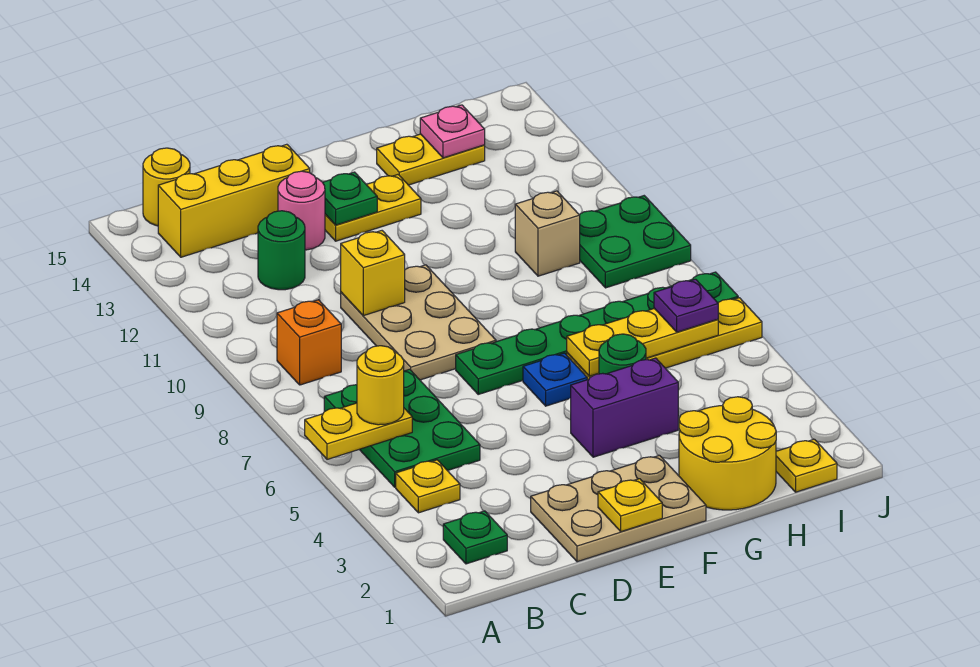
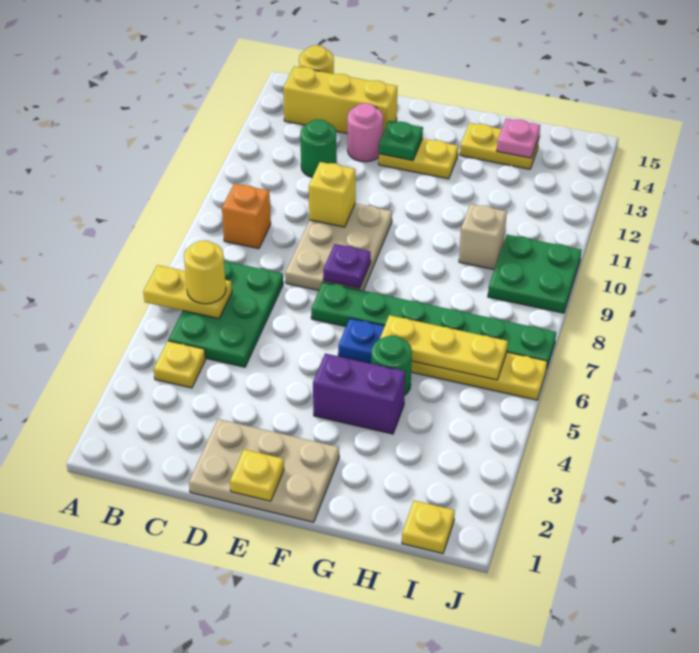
green plate B2 level 1 -> none
yellow round brick G1:H2 level 1 -> none
purple plate I6 level 3 -> purple plate E8 level 2

